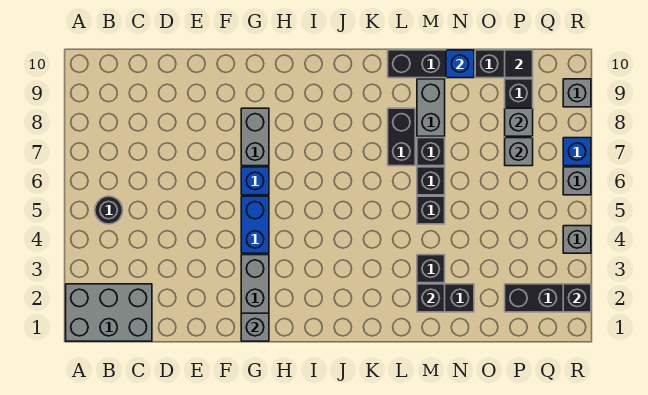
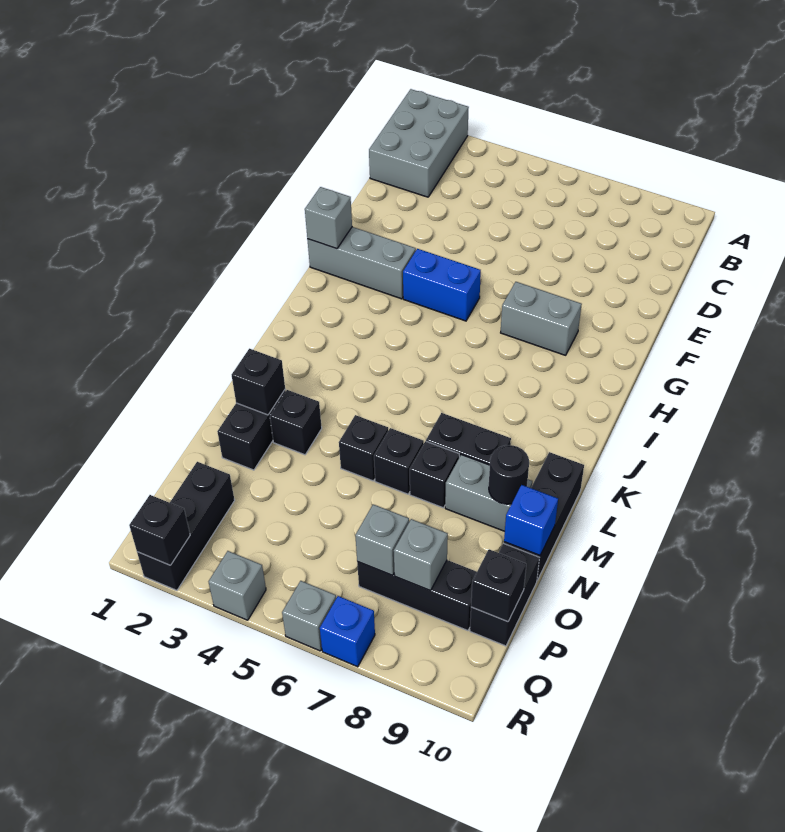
black round brick B5 level 1 -> black round brick M9 level 2
blue brick G6 level 1 -> none
black tile P10 level 2 -> black brick P10 level 2
grey brick R9 level 1 -> none

